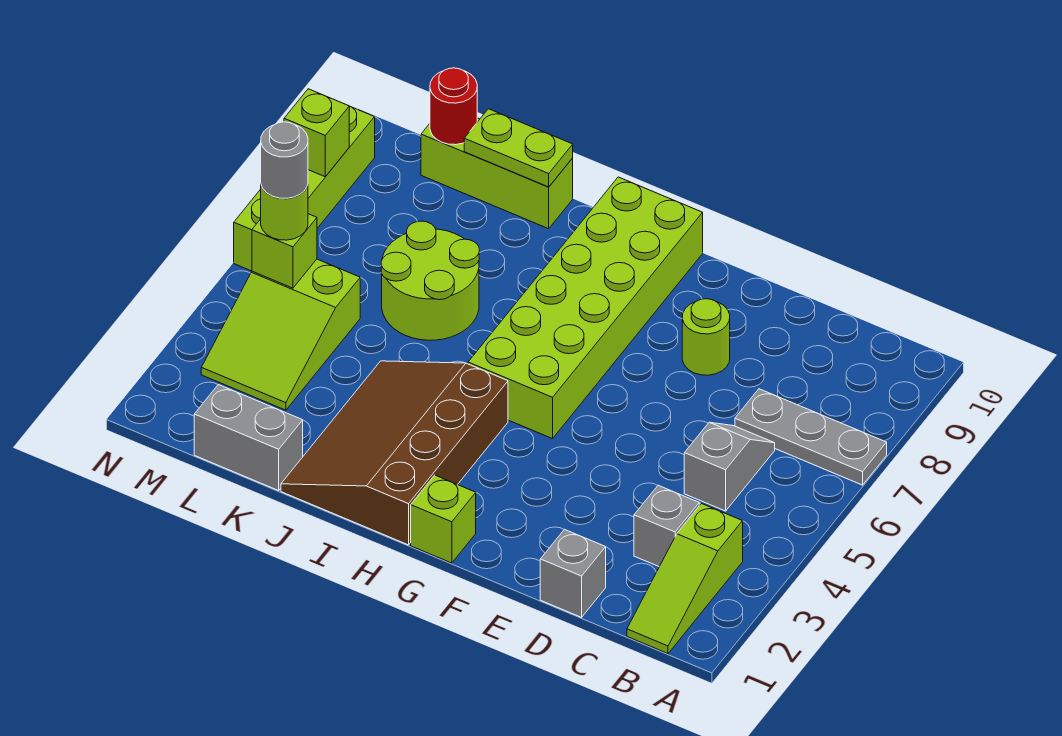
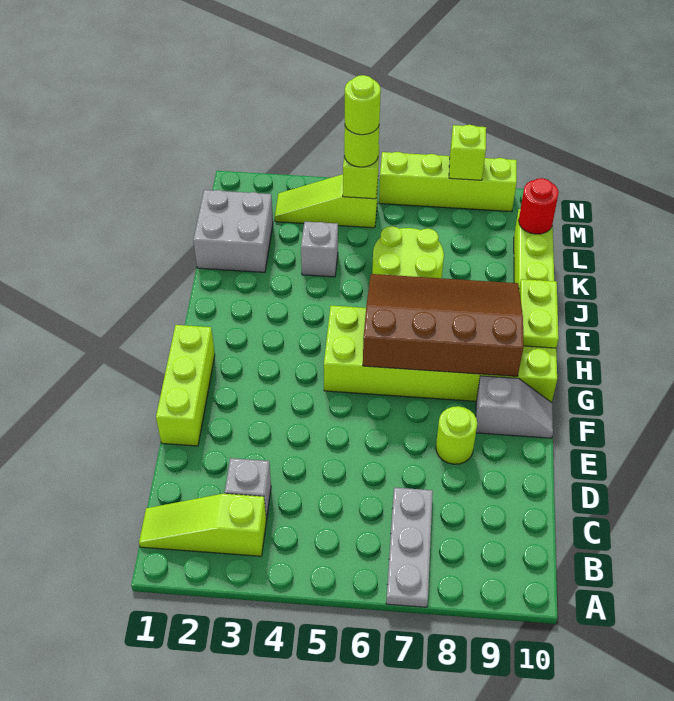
grey slope C5:C6 level 1 top 5 -> grey slope F9:F10 level 1 top 9
grey brick D1 level 1 -> grey brick K4 level 1
lime brick G1 level 1 -> lime brick E1:G1 level 1
brown slope H1:J4 level 1 top H -> brown slope G6:I9 level 2 top G
lime plate J10:K10 level 2 -> lime plate H10:I10 level 2
grey brick K1:L1 level 1 -> grey brick K1:L2 level 1
lime slope L3:M5 level 1 top 5 -> lime slope M3:M5 level 1 top 5
grey round brick M5 level 4 -> lime round brick M5 level 4

